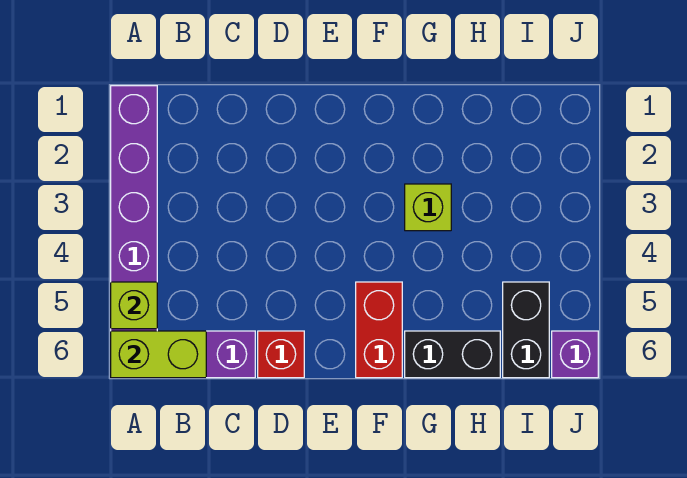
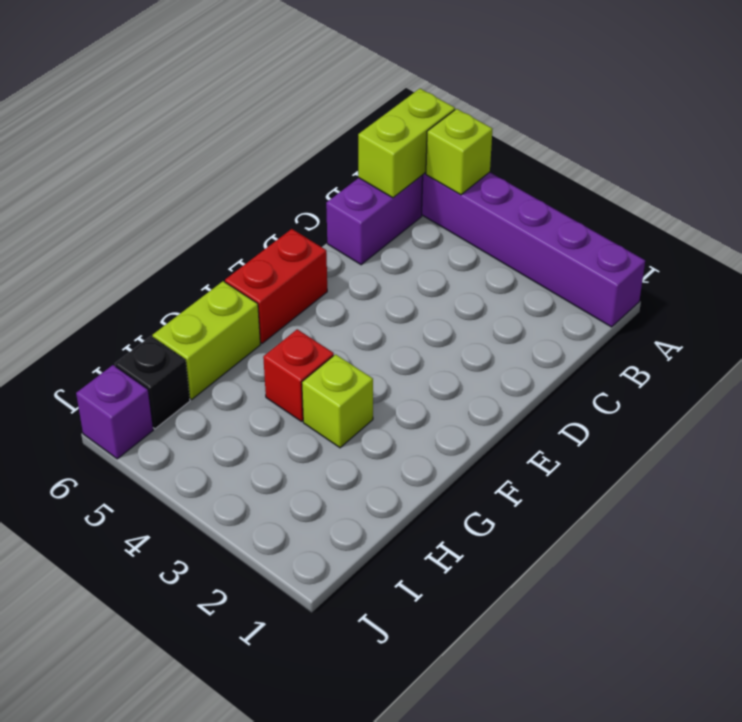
red brick D6 level 1 -> red brick G4 level 1
red brick F5:F6 level 1 -> red brick E6:F6 level 1
black brick G6:H6 level 1 -> lime brick G6:H6 level 1
black brick I5:I6 level 1 -> black brick I6 level 1

